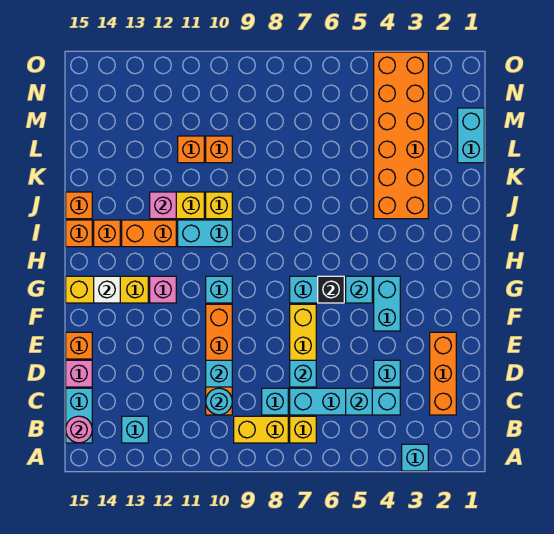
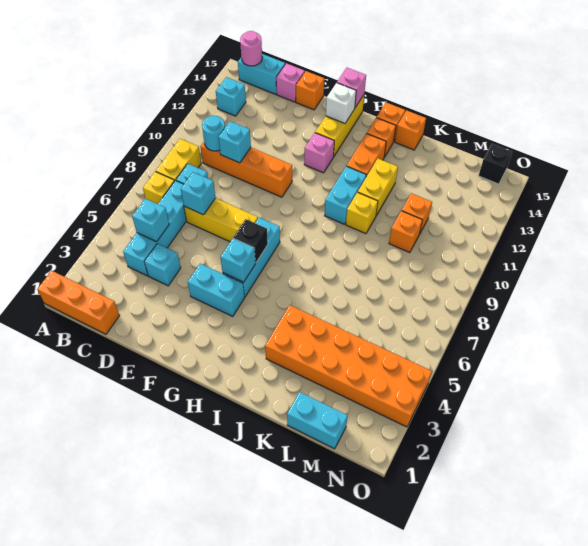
cyan brick A3 level 1 -> none
orange brick C2:E2 level 1 -> orange brick A1:C1 level 1
cyan brick G10 level 1 -> none
pink brick J12 level 2 -> pink brick G15 level 2
none -> black brick N15 level 1

